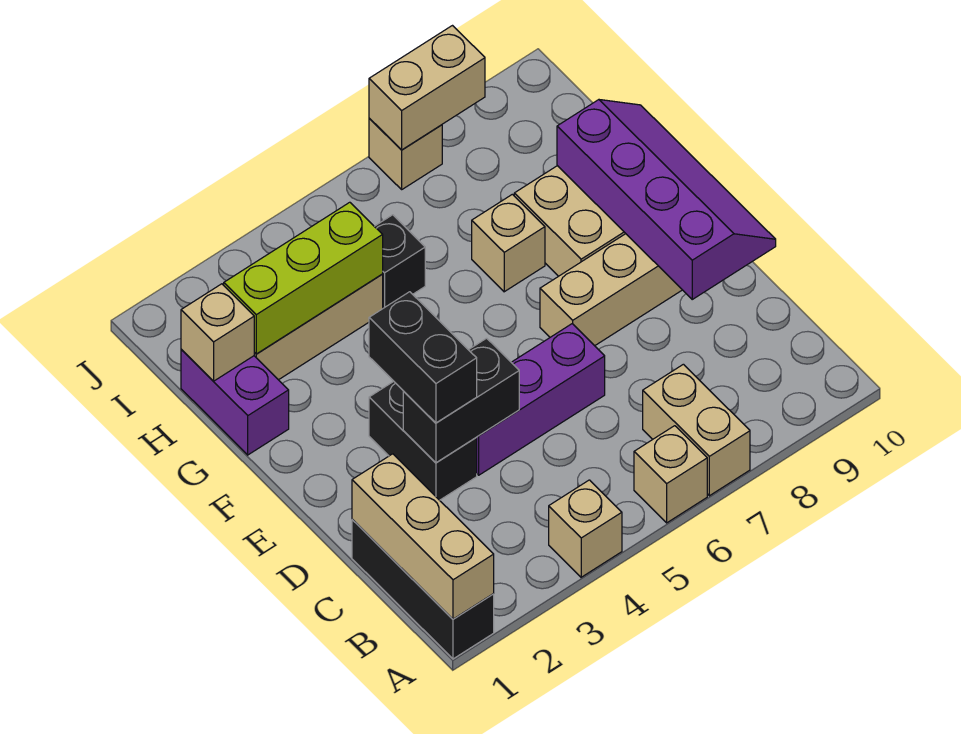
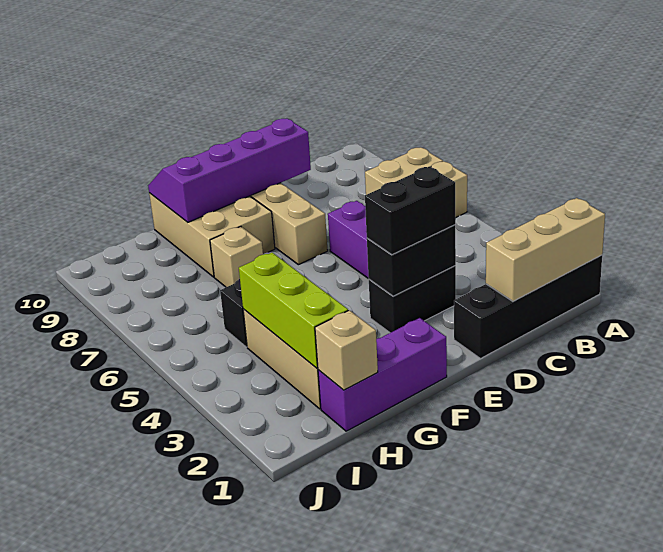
black brick A1:C1 level 1 -> black brick A1:D1 level 1
tan brick A4 level 1 -> none
black brick D3:D4 level 2 -> black brick D3:E3 level 2
purple brick G1:H1 level 1 -> purple brick F1:H1 level 1
tan brick J7 level 1 -> none
tan brick J7:J8 level 2 -> none

